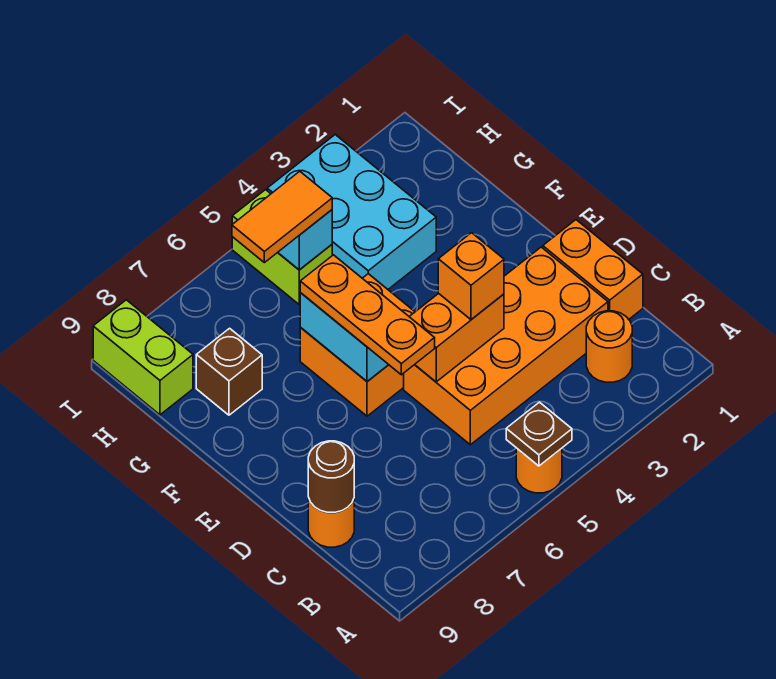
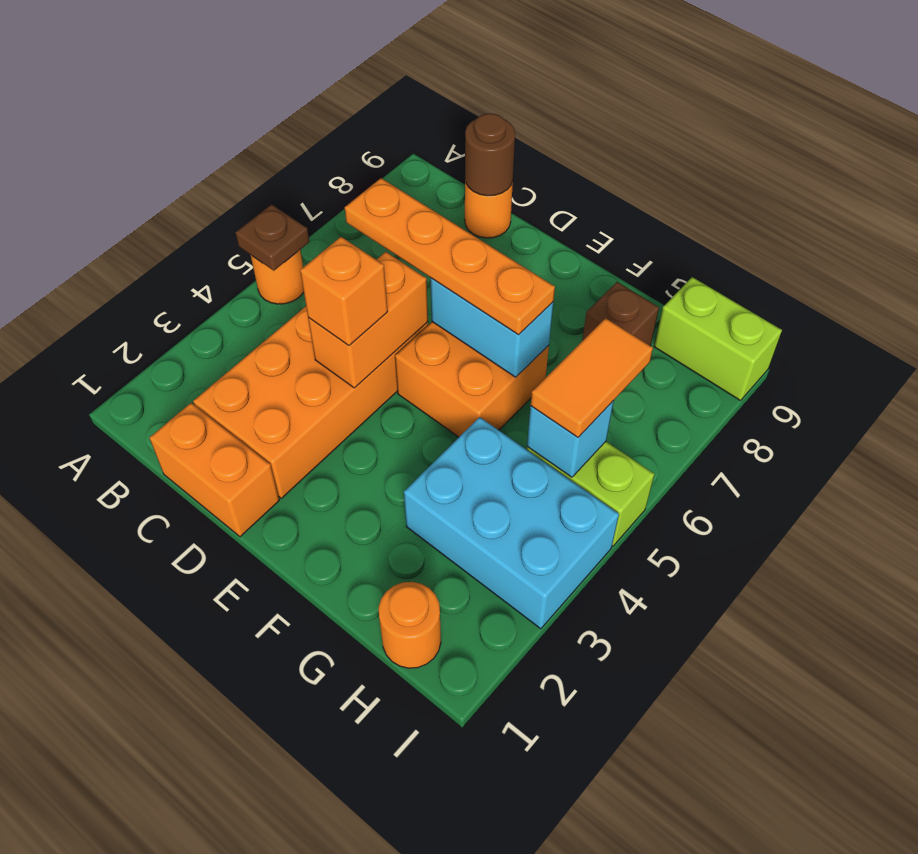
orange round brick B2 level 1 -> orange round brick H1 level 1
orange plate D6:F6 level 3 -> orange plate C6:F6 level 3

